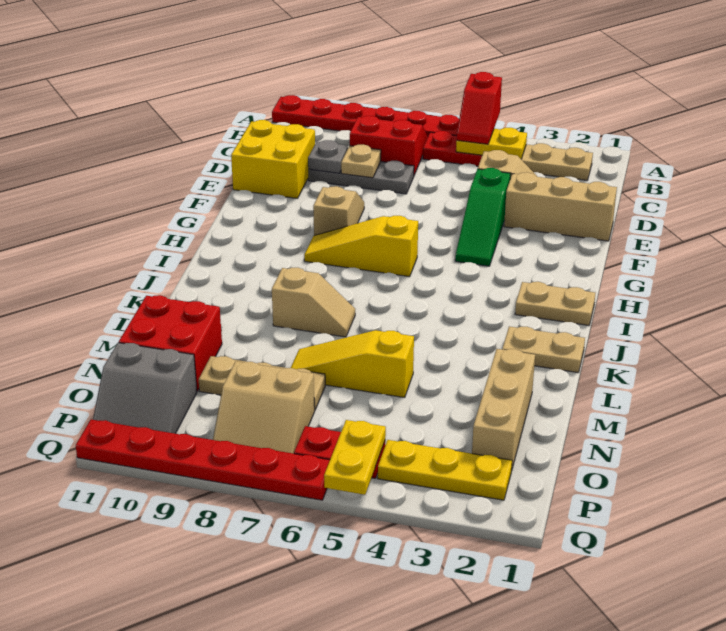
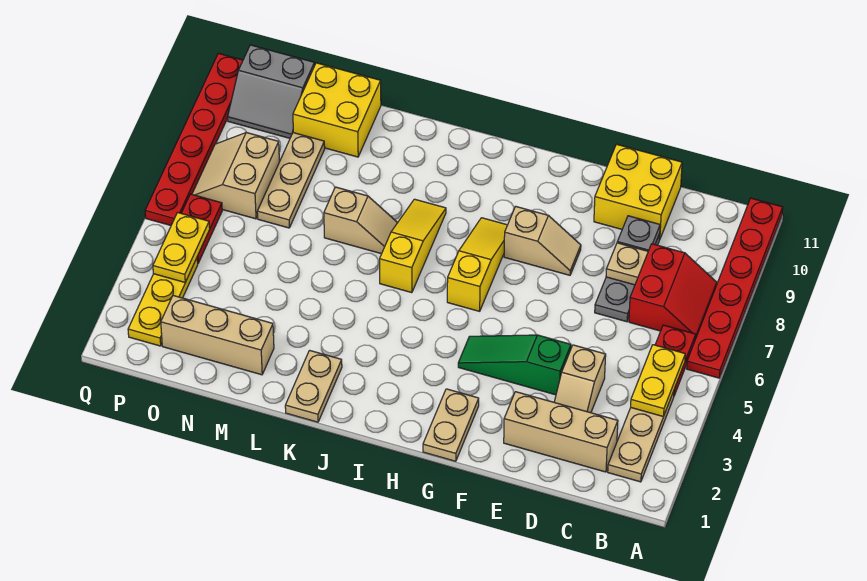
red slope A5:B5 level 3 top A -> none
tan brick E1:E3 level 1 -> tan brick C2:E2 level 1
tan plate I1:I2 level 1 -> tan plate G1:G2 level 1
tan slope K7:K8 level 1 top 8 -> tan slope K7:L7 level 1 top L
yellow slope M5:M7 level 1 top 5 -> yellow slope J6:J8 level 1 top 6
red brick M10:N11 level 1 -> yellow brick M10:N11 level 1
grey slope O10:P11 level 1 top O -> grey slope O10:P11 level 1 top 11
yellow plate P5:Q5 level 2 -> yellow plate P4:P5 level 2

